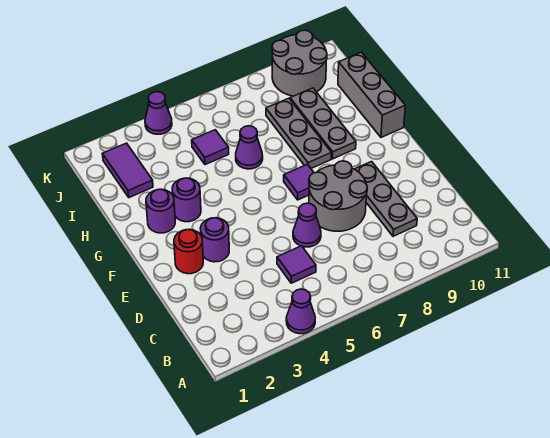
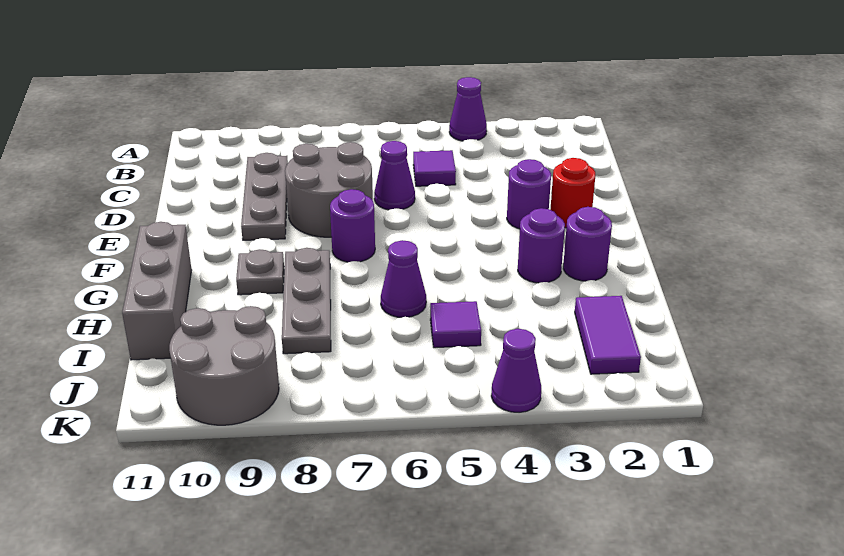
purple tile F7 level 1 -> purple round brick F7 level 1
grey plate G9:I9 level 1 -> grey plate G9 level 1

